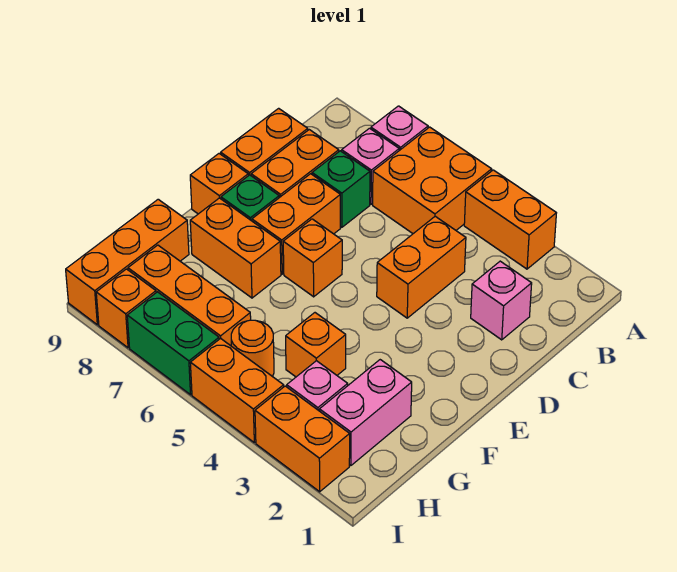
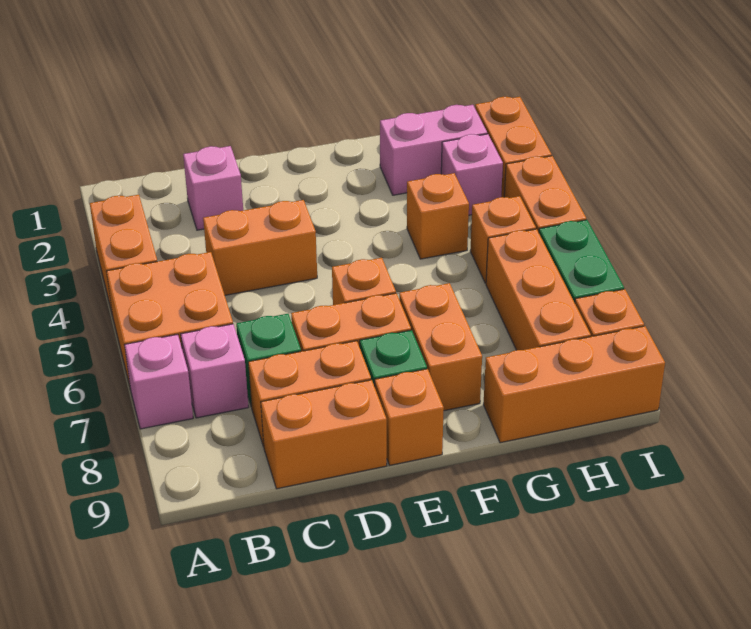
orange round brick H5 level 1 -> orange brick H5 level 1

